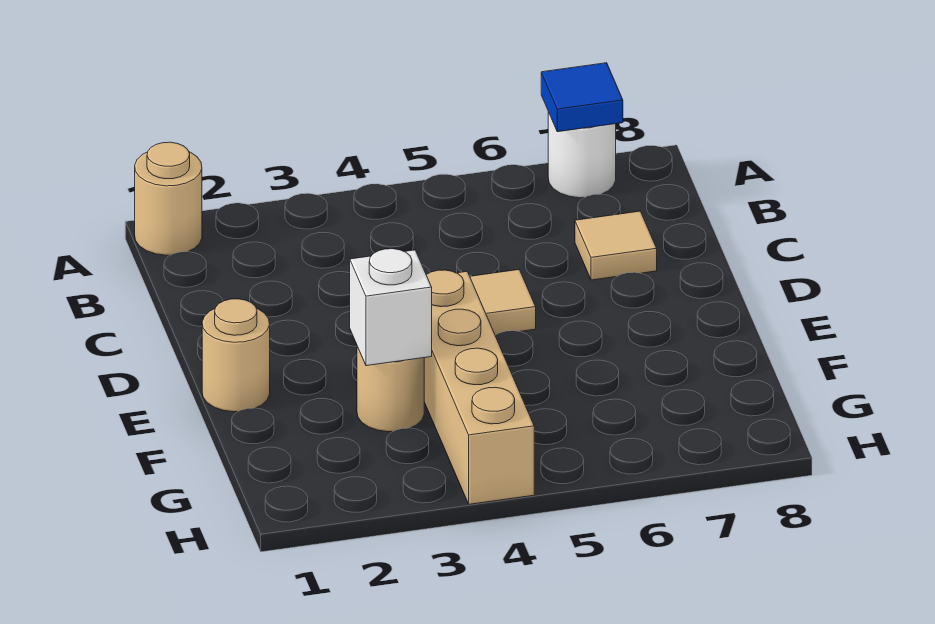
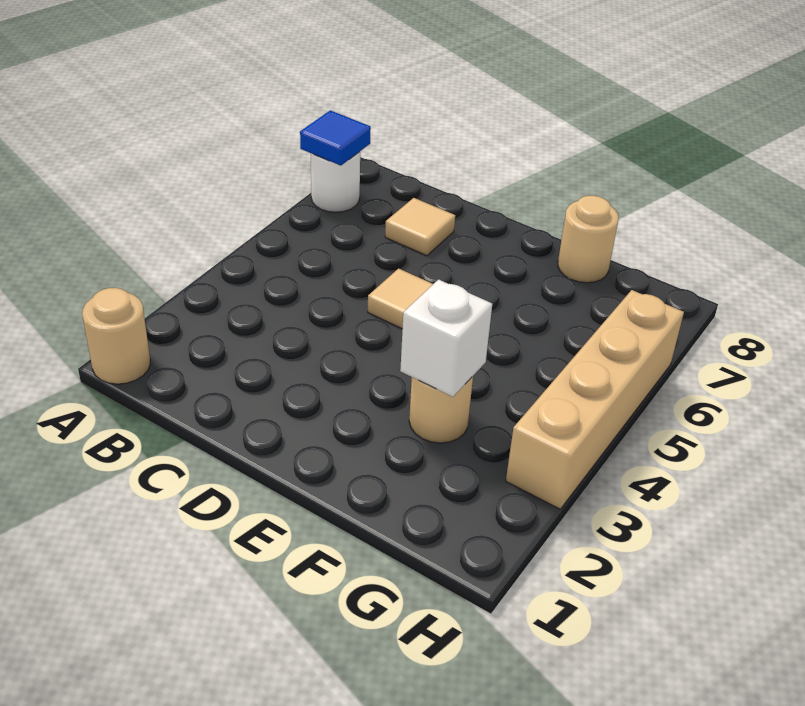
tan round brick E1 level 1 -> tan round brick F8 level 1
tan brick E4:H4 level 1 -> tan brick H3:H6 level 1

